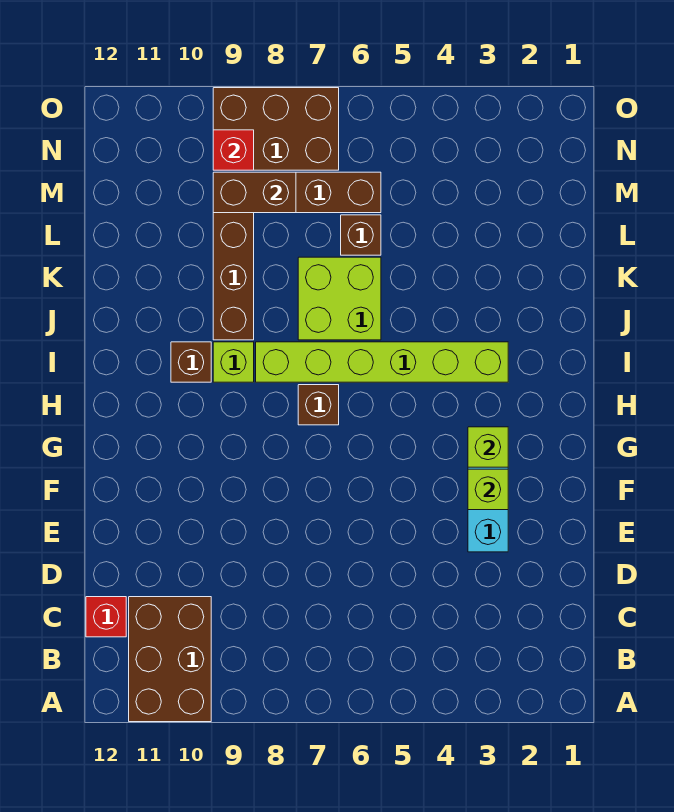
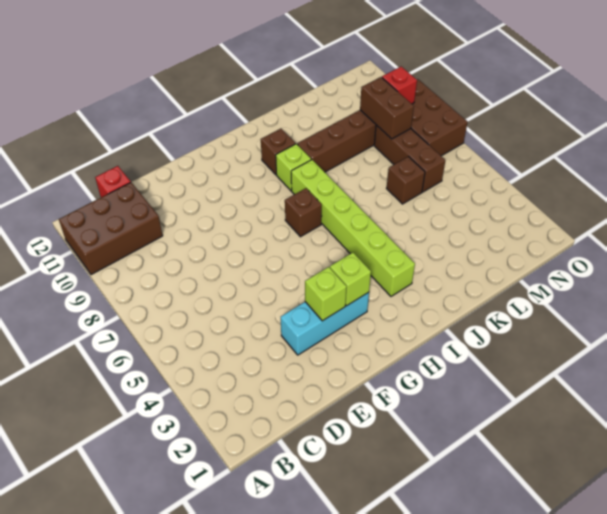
lime brick J6:K7 level 1 -> none

